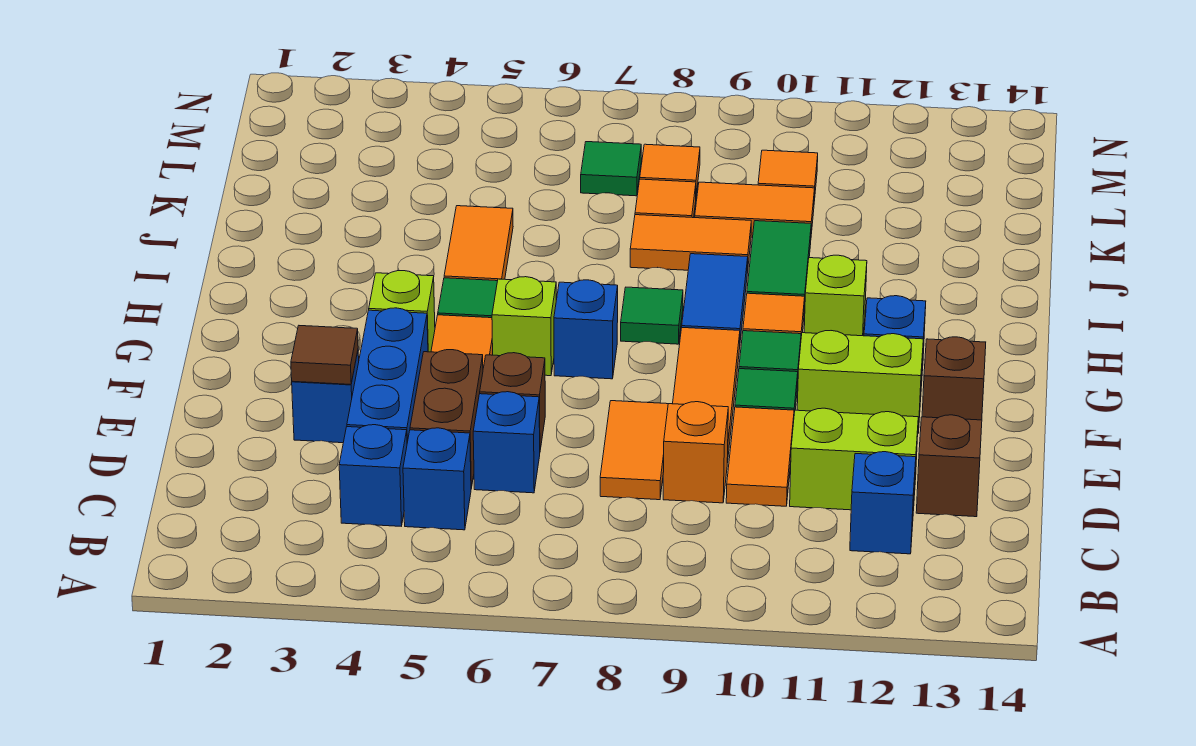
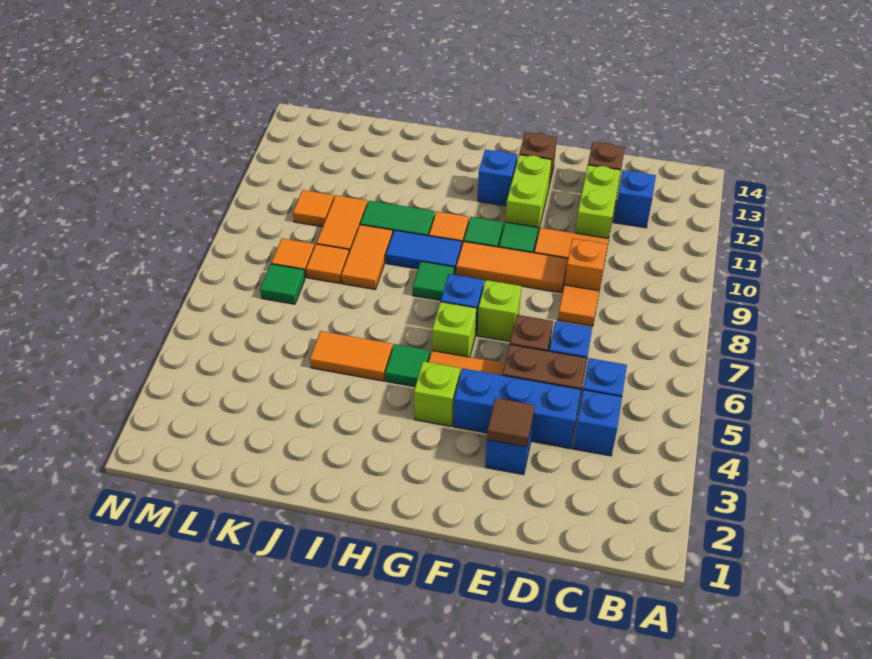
orange tile D8:E8 level 1 -> orange tile D8 level 1
lime brick H11 level 1 -> lime brick F7 level 1

